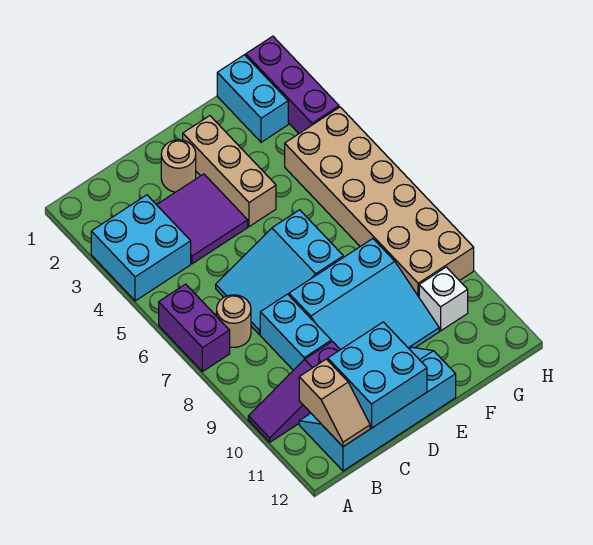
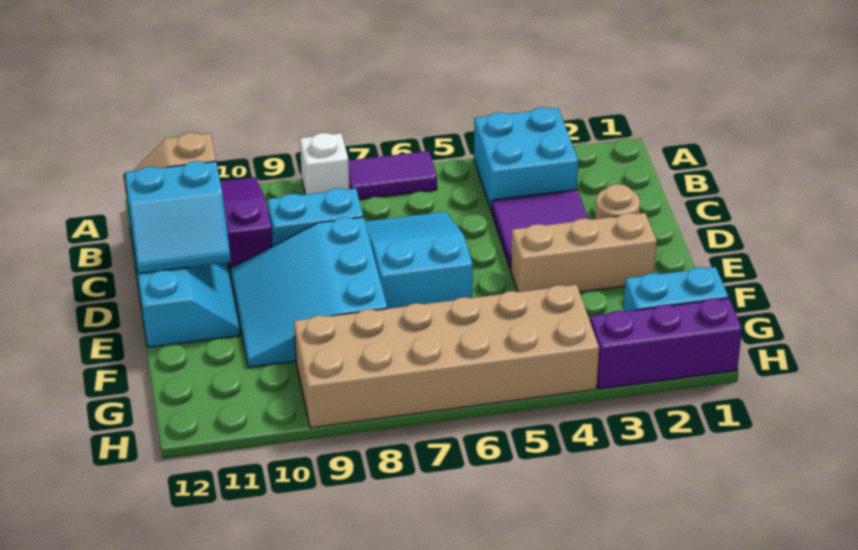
purple brick A6:A7 level 1 -> purple tile A6:A7 level 1
tan round brick B7 level 1 -> none
cyan brick C11:D12 level 2 -> cyan slope C11:D12 level 2 top C
white brick G10 level 1 -> white brick A8 level 1

